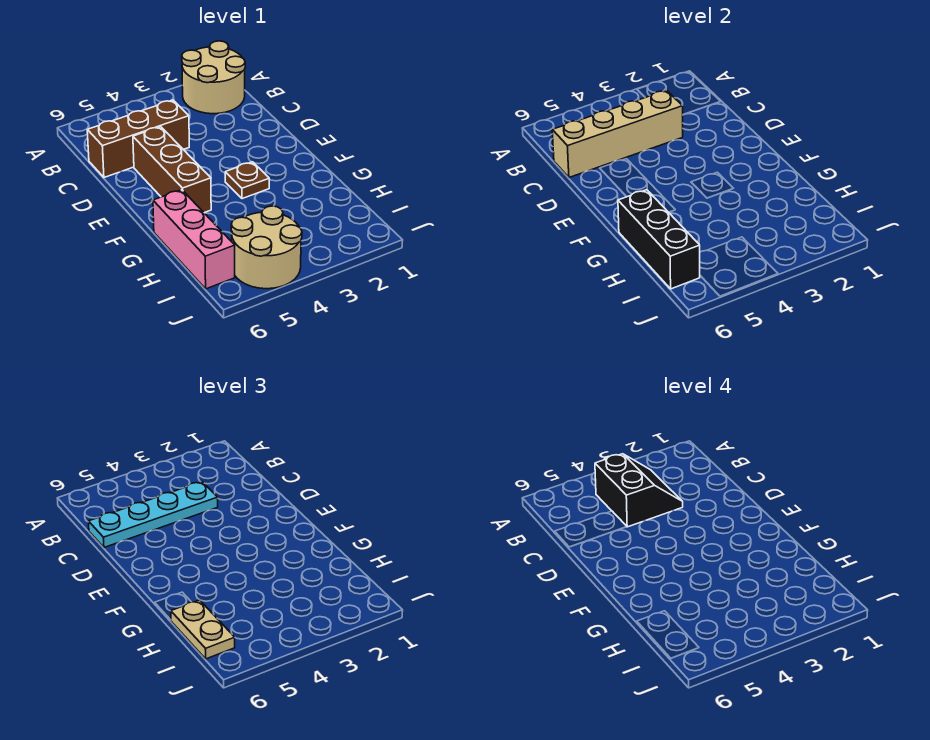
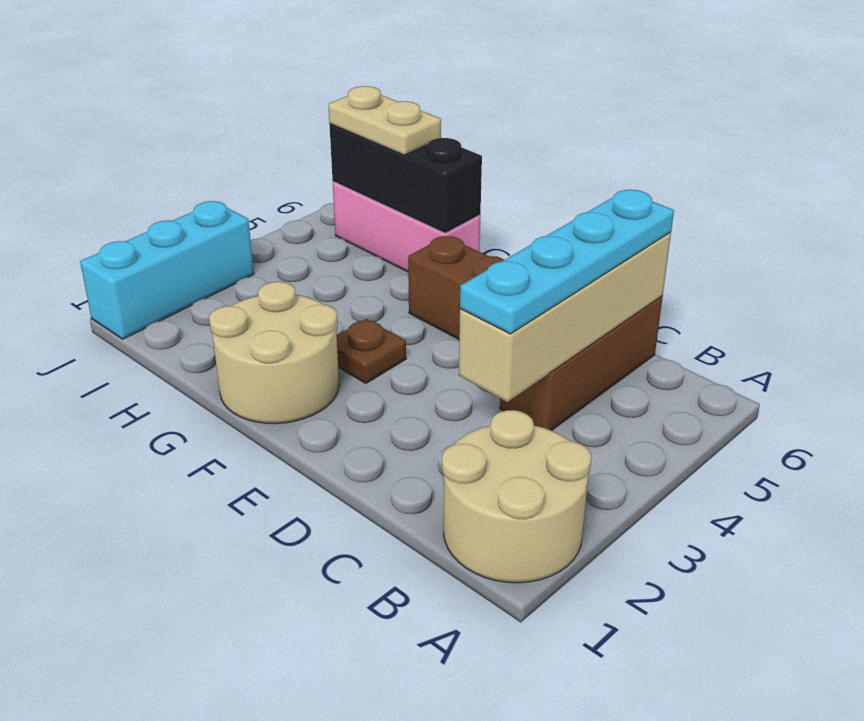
black slope B3:C4 level 4 top 4 -> none
tan round brick I4:J5 level 1 -> tan round brick F1:G2 level 1
none -> cyan brick J1:J3 level 1

